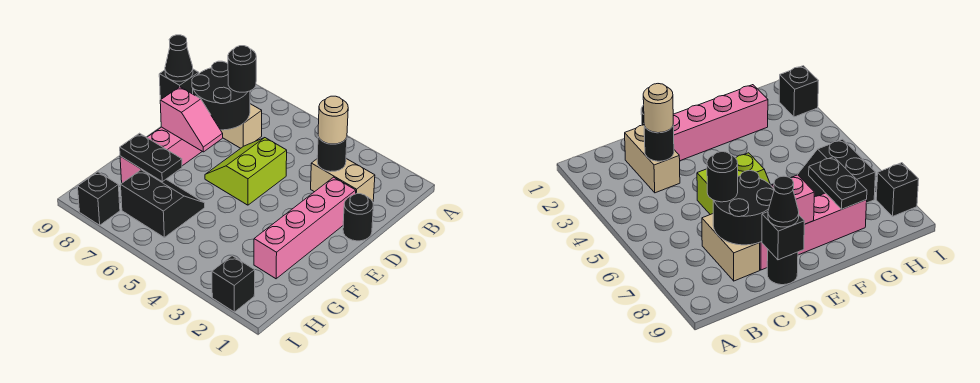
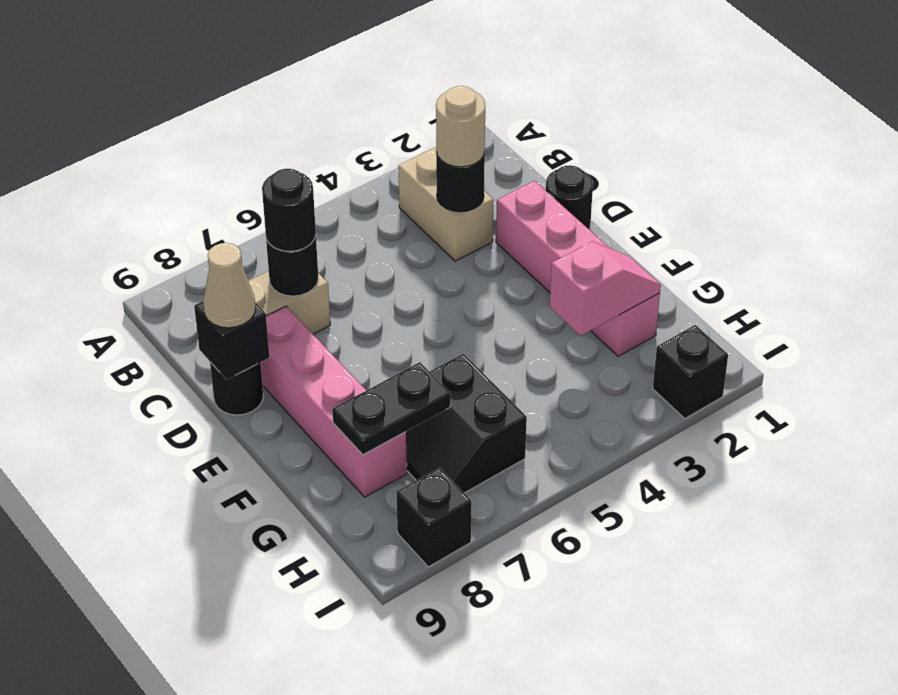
tan brick C2:C3 level 1 -> tan brick B3:C3 level 1
black round brick C7:D8 level 2 -> black round brick C7 level 2
lime slope D5:E6 level 1 top 5 -> none
black cone D9 level 3 -> tan cone D9 level 3
pink slope E7:E8 level 2 top 8 -> pink slope G2:G3 level 2 top 3
black slope G6:H7 level 1 top H -> black slope G6:H7 level 1 top 6

